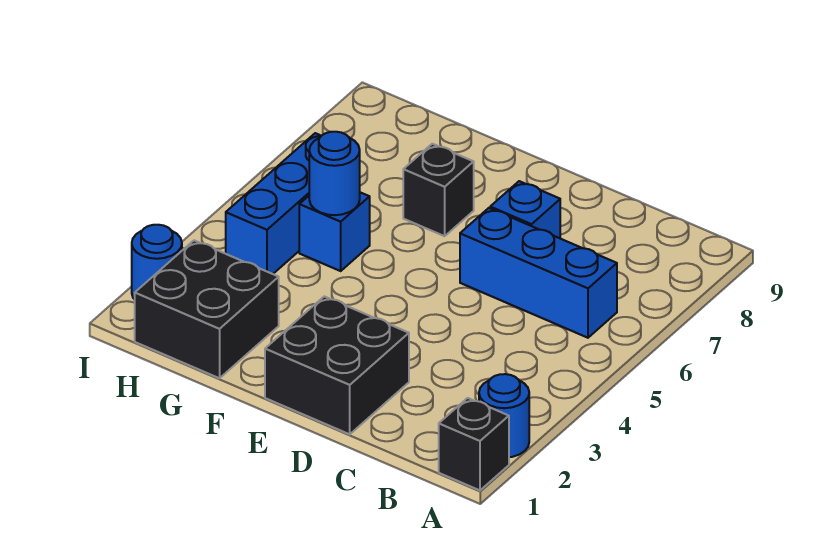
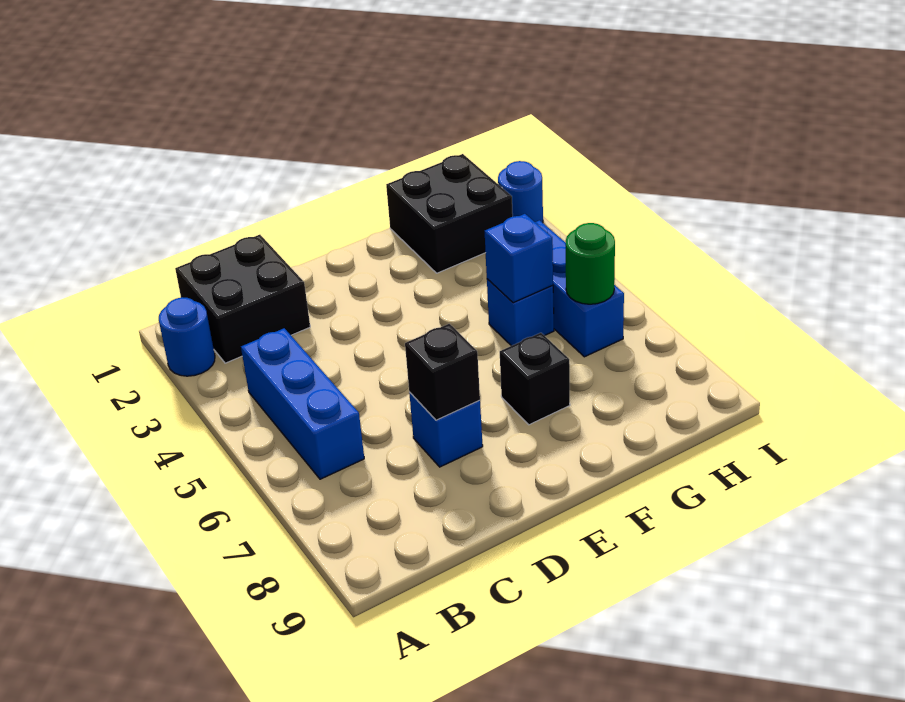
black brick A1 level 1 -> black brick D7 level 2
blue brick B6:D6 level 1 -> blue brick B4:B6 level 1
black brick D1:E2 level 1 -> black brick B1:C2 level 1
blue round brick G5 level 2 -> blue brick G5 level 2
none -> green round brick H6 level 2

